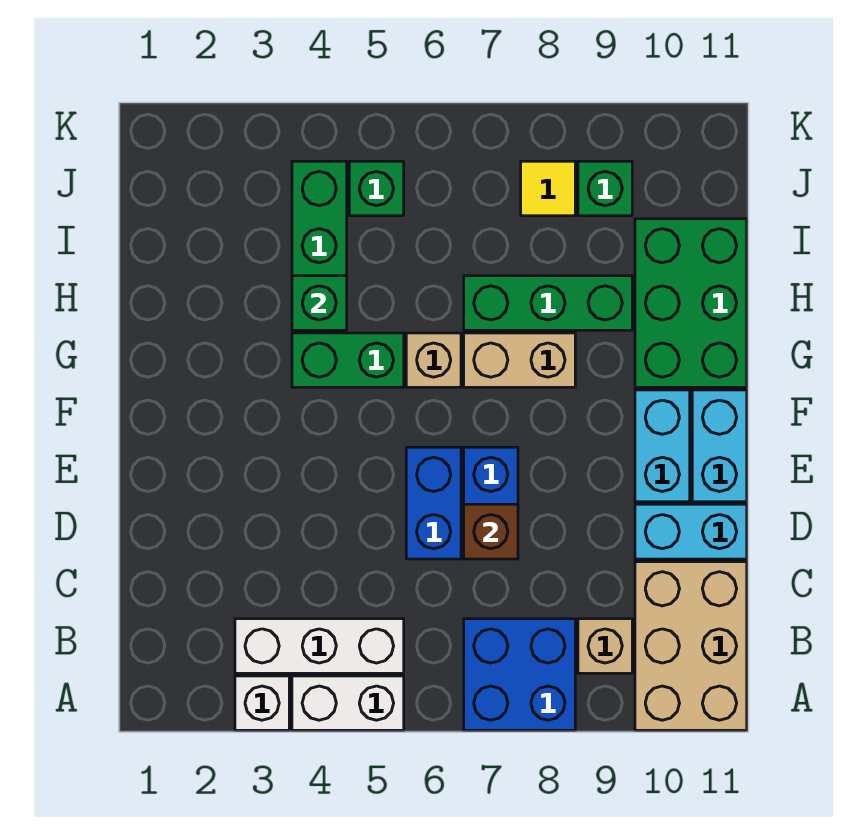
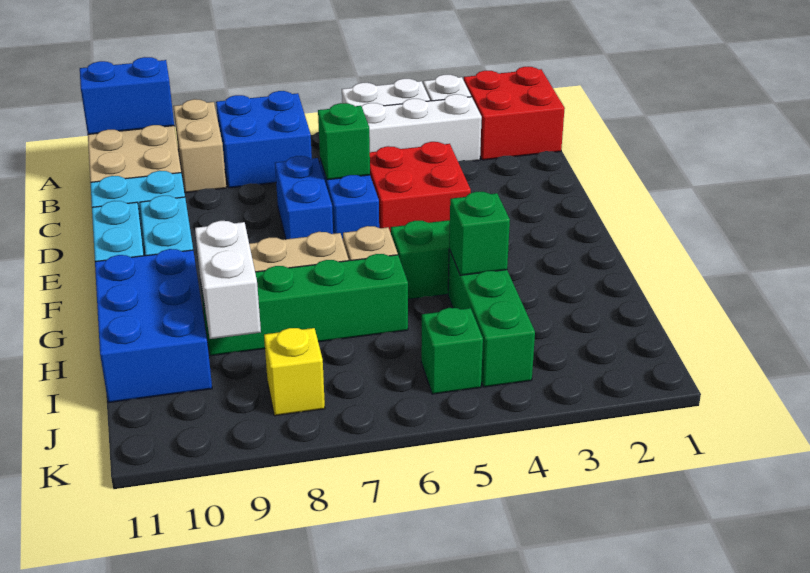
none -> red brick A1:B2 level 1
none -> blue brick A10:A11 level 2
tan brick B9 level 1 -> tan brick A9:B9 level 1
none -> red brick D4:E5 level 1
brown brick D7 level 2 -> none
green brick G10:I11 level 1 -> blue brick G10:I11 level 1
green brick H7:H9 level 1 -> green brick H6:H9 level 1
none -> white brick H9:I9 level 2
yellow tile J8 level 1 -> yellow brick J8 level 1
green brick J9 level 1 -> green brick D6 level 2

